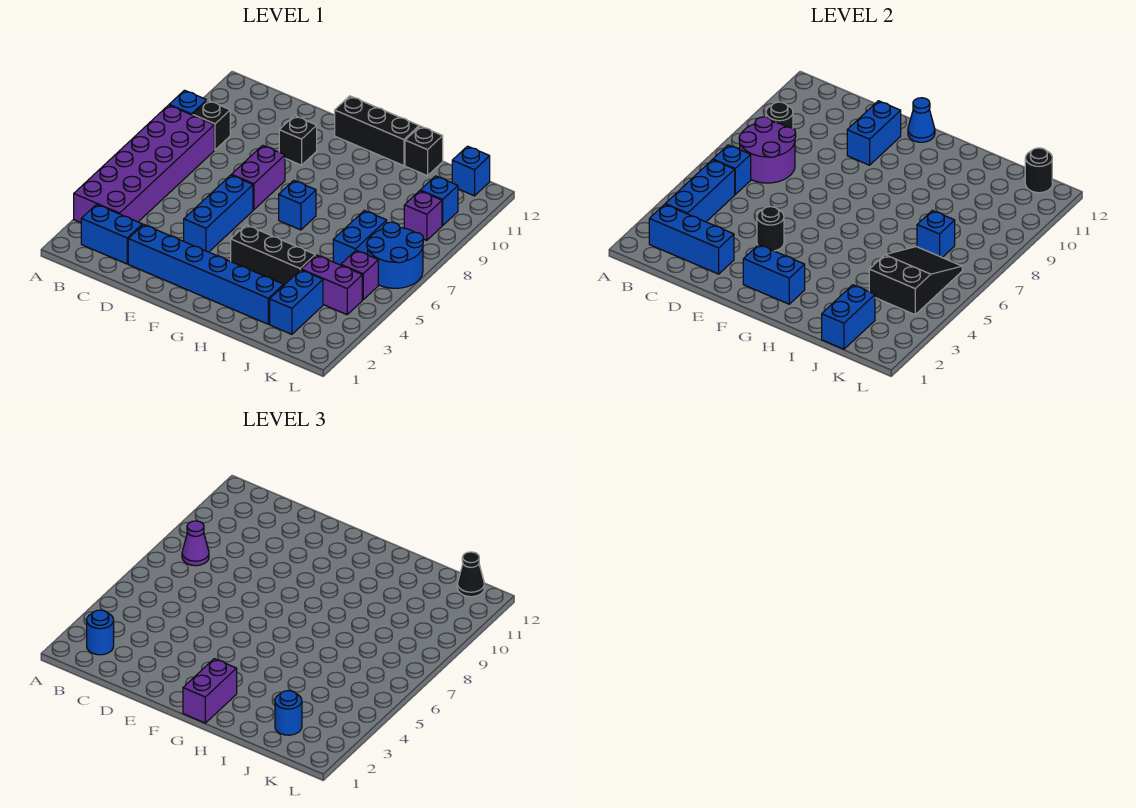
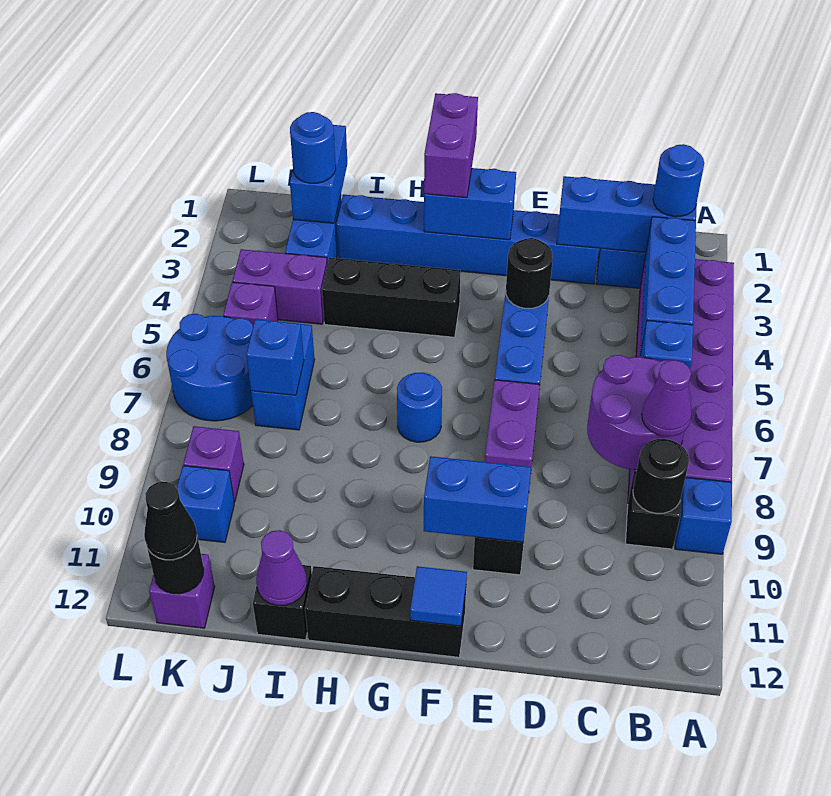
blue brick E10:E11 level 2 -> blue brick E10:F10 level 2
blue cone F12 level 2 -> blue tile F12 level 2
blue brick G7 level 1 -> blue round brick G7 level 1
none -> purple cone I12 level 2
black slope J4:K6 level 2 top 4 -> none
blue brick K12 level 1 -> purple brick K12 level 1

